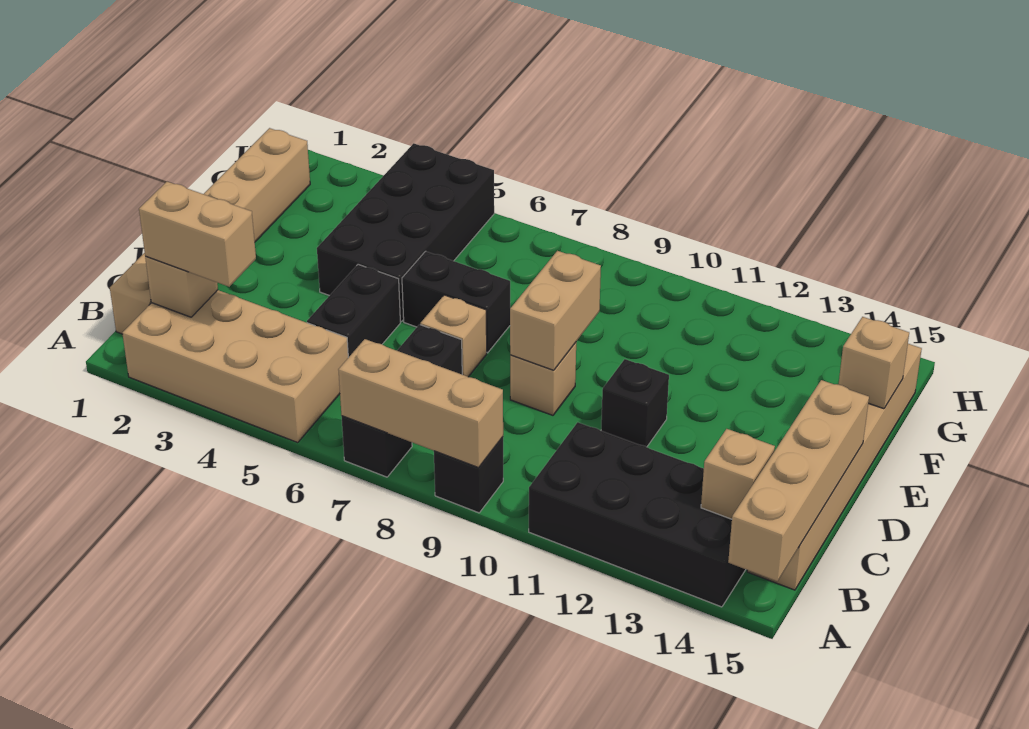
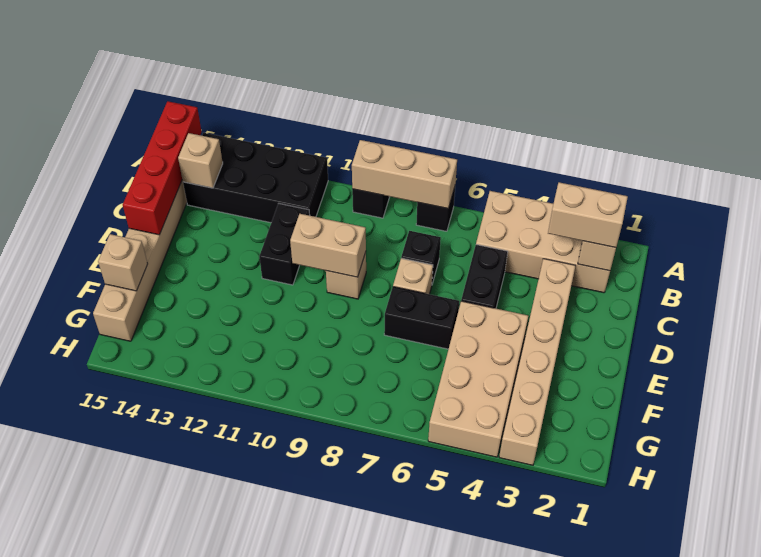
tan brick A15:D15 level 2 -> red brick A15:D15 level 2
tan brick B1:G1 level 1 -> tan brick C3:H3 level 1
tan brick D9:E9 level 2 -> tan brick D9:D10 level 2
black brick D11 level 1 -> black brick C11:D11 level 1
black brick E4:H5 level 1 -> tan brick E4:H5 level 1

